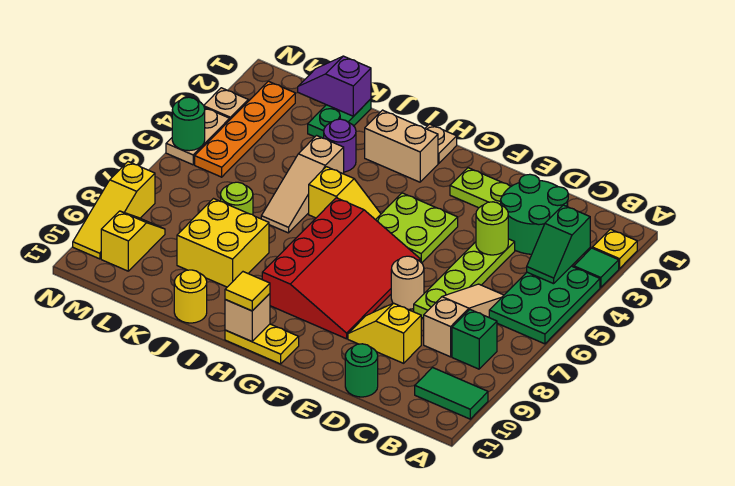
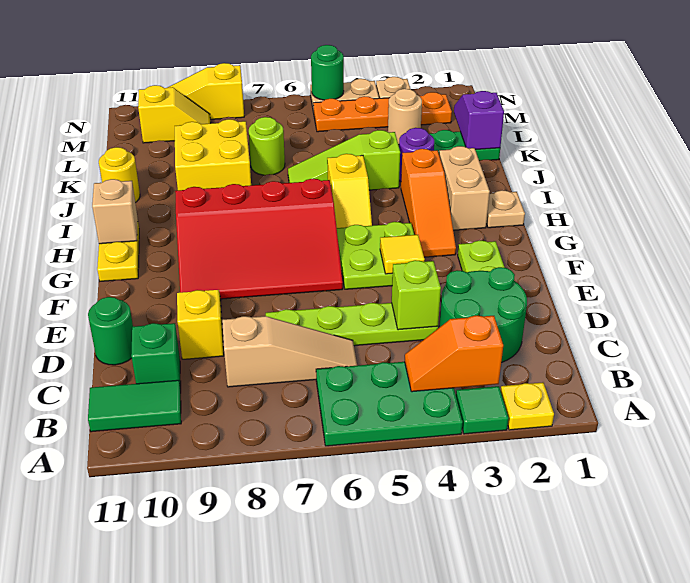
green tile A10:B10 level 1 -> green tile B10:B11 level 1
green slope B3:B4 level 2 top 3 -> orange slope B3:B4 level 2 top 3
green brick B8 level 1 -> green brick C10 level 1
lime round brick D4 level 2 -> lime brick D4 level 2
tan round brick E7 level 1 -> tan round brick L3 level 1
none -> orange slope G3:I3 level 1 top I
yellow tile H11 level 3 -> yellow tile F4 level 2
tan slope J4:J6 level 1 top 4 -> lime slope J4:J6 level 1 top 4

